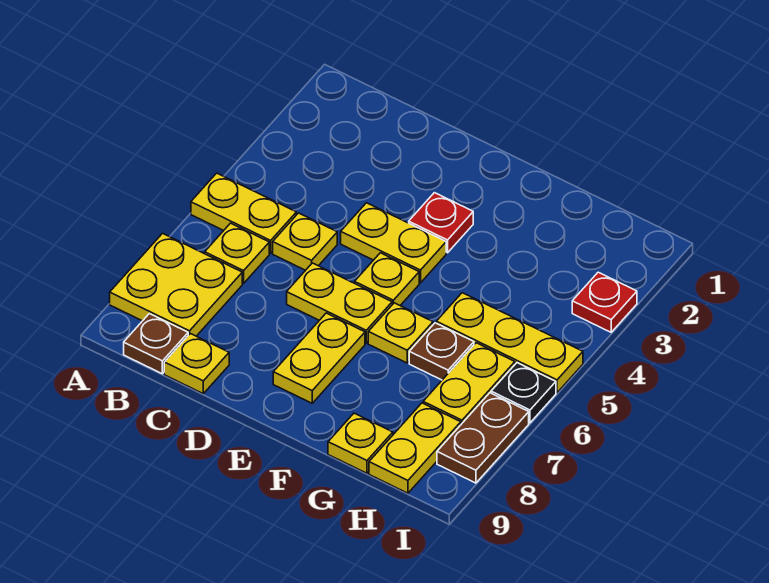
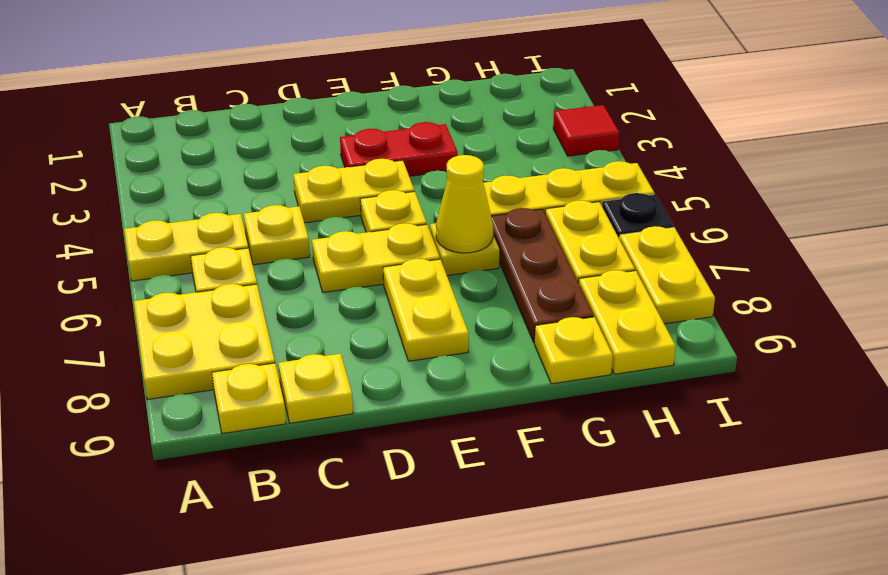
brown plate B9 level 1 -> yellow plate B9 level 1
red plate E3 level 1 -> red plate E3:F3 level 1
none -> yellow cone F6 level 2
brown plate G6 level 1 -> brown plate G6:G8 level 1
red plate I3 level 1 -> red tile I3 level 1
brown plate I7:I8 level 1 -> yellow plate I7:I8 level 1

